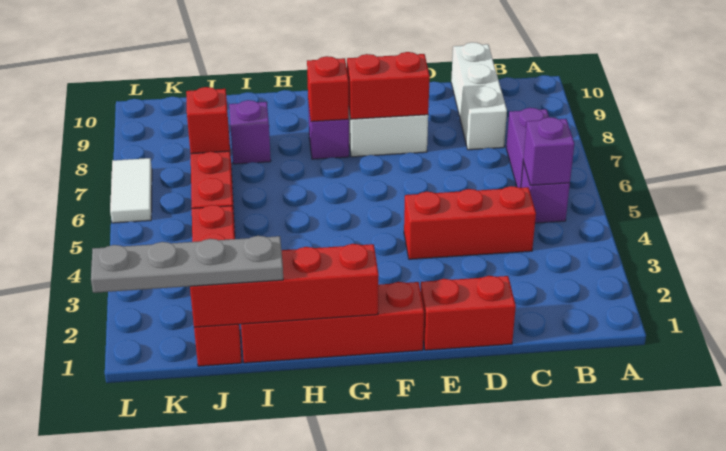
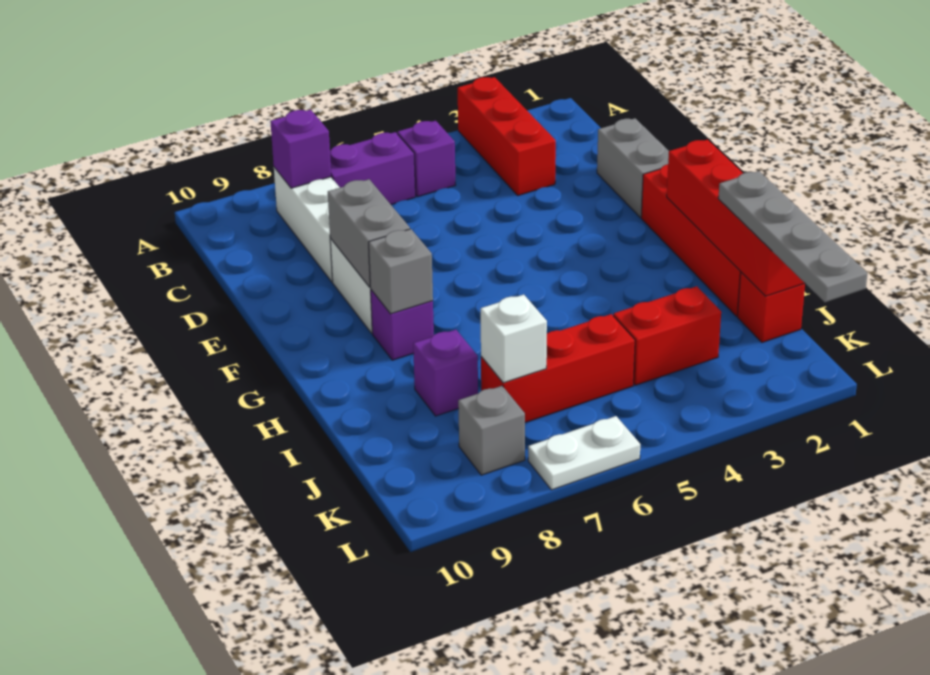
purple brick B5 level 2 -> purple brick B8 level 2
red brick C4:E4 level 1 -> red brick A3:C3 level 1
white brick C8:C10 level 1 -> white brick B8:D8 level 1
red brick D1:E1 level 1 -> grey brick D1:E1 level 1
red brick E8:F8 level 2 -> grey brick E8:F8 level 2
red brick G8 level 2 -> grey brick G8 level 2
red brick J7 level 2 -> white brick J7 level 2
none -> grey brick K8 level 1
white tile L6:L7 level 1 -> white plate L6:L7 level 1

